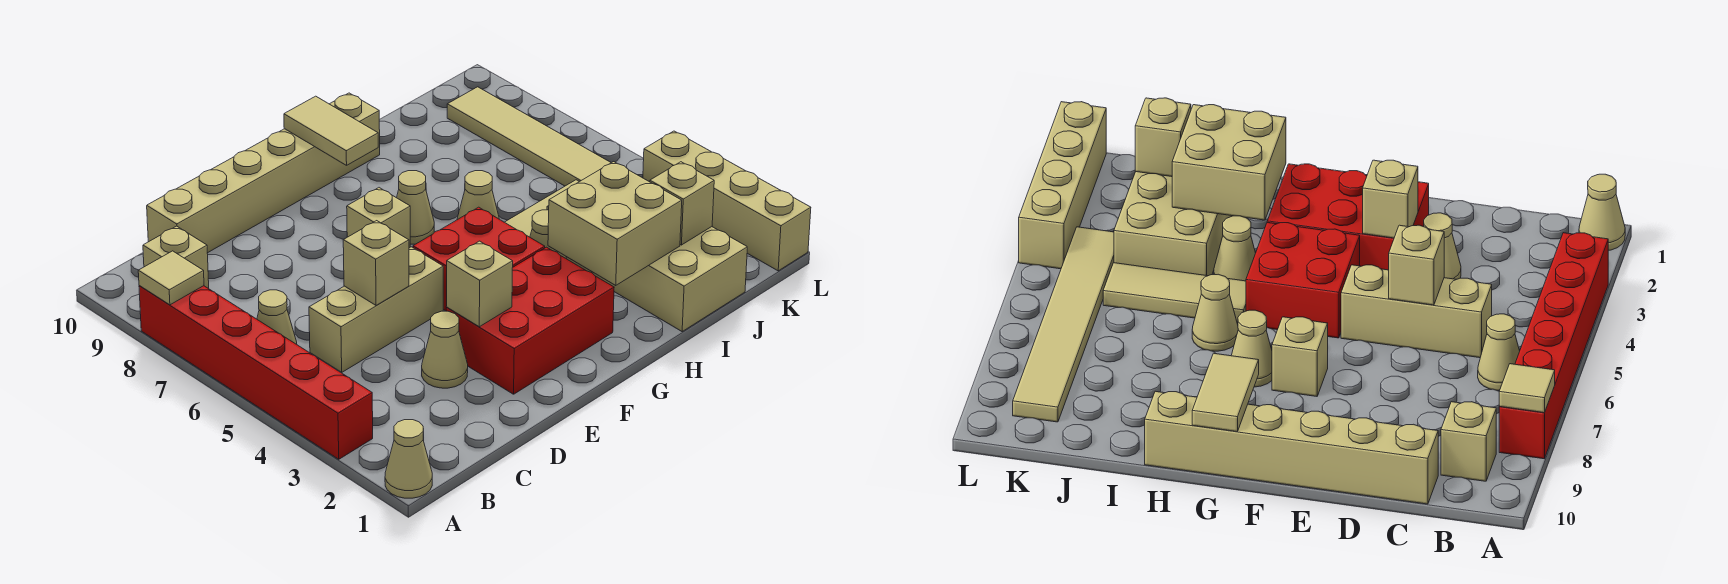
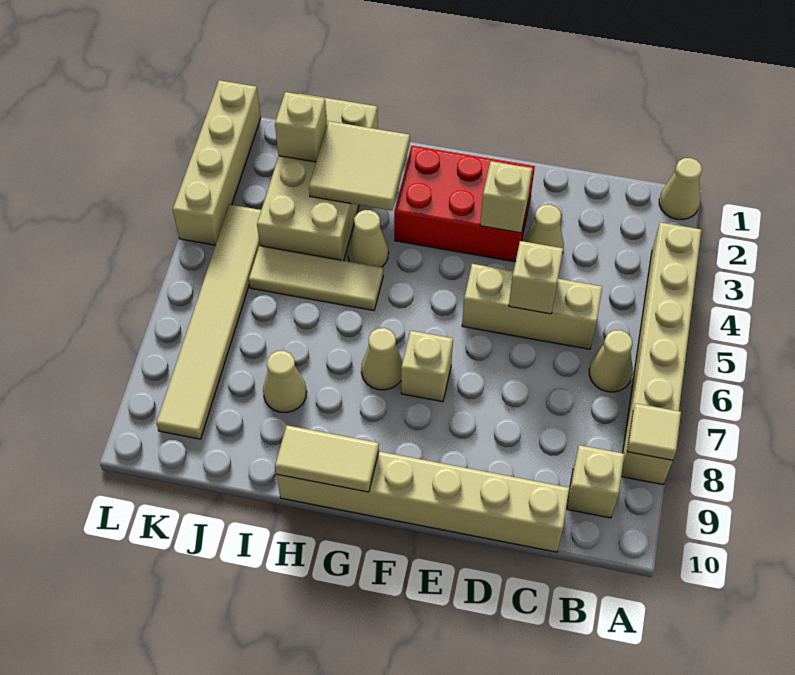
red brick A3:A8 level 1 -> tan brick A3:A8 level 1
red brick F4:G5 level 1 -> none
tan tile G9:G10 level 2 -> tan tile G10:H10 level 2
tan brick H2:I3 level 2 -> tan tile H2:I3 level 2
tan cone H6 level 1 -> tan cone I8 level 1

